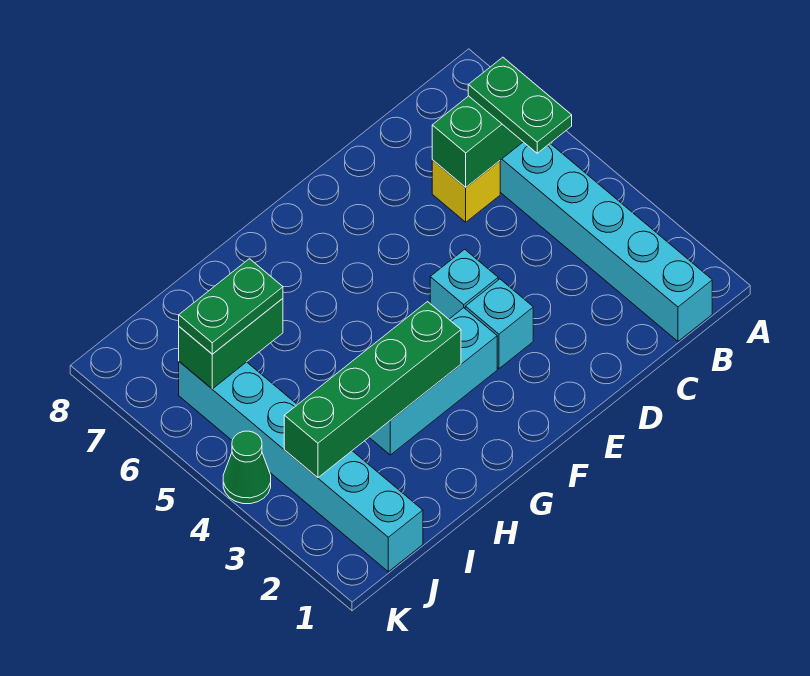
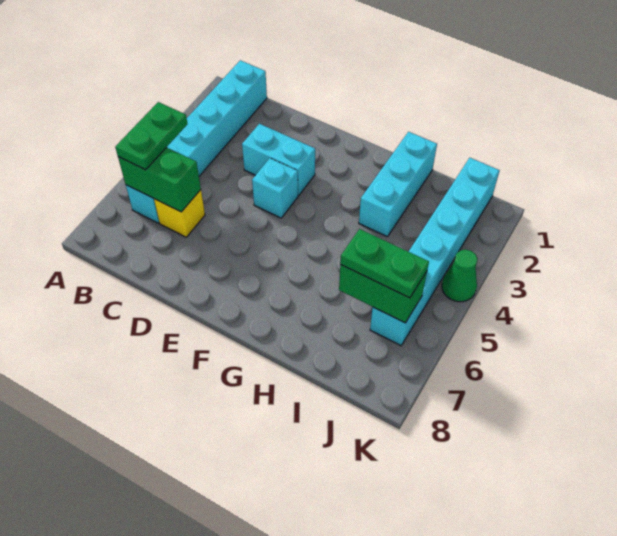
cyan brick E3 level 1 -> cyan brick D3:E3 level 1
cyan brick F3:H3 level 1 -> cyan brick H1:H3 level 1
green brick G3:J3 level 2 -> none

